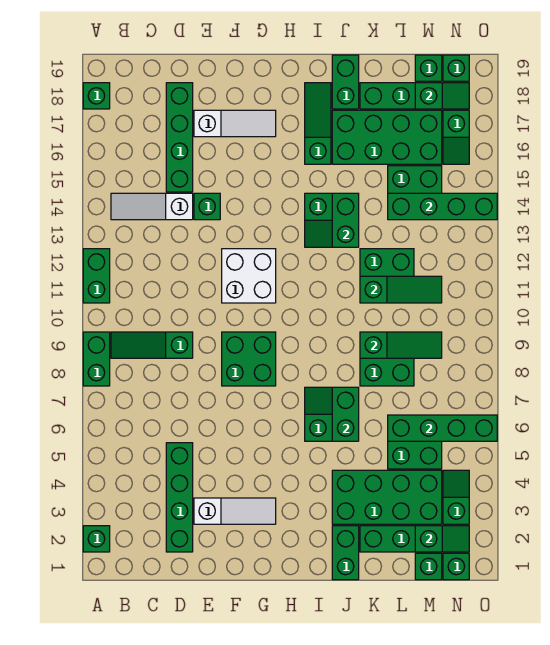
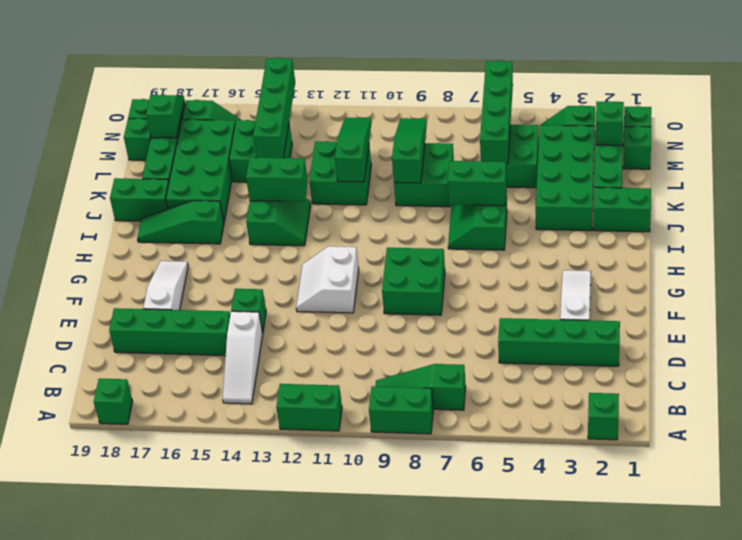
green slope B9:D9 level 1 top D -> green slope B7:B9 level 1 top 7
white brick F11:G12 level 1 -> white slope F11:G12 level 1 top 11

